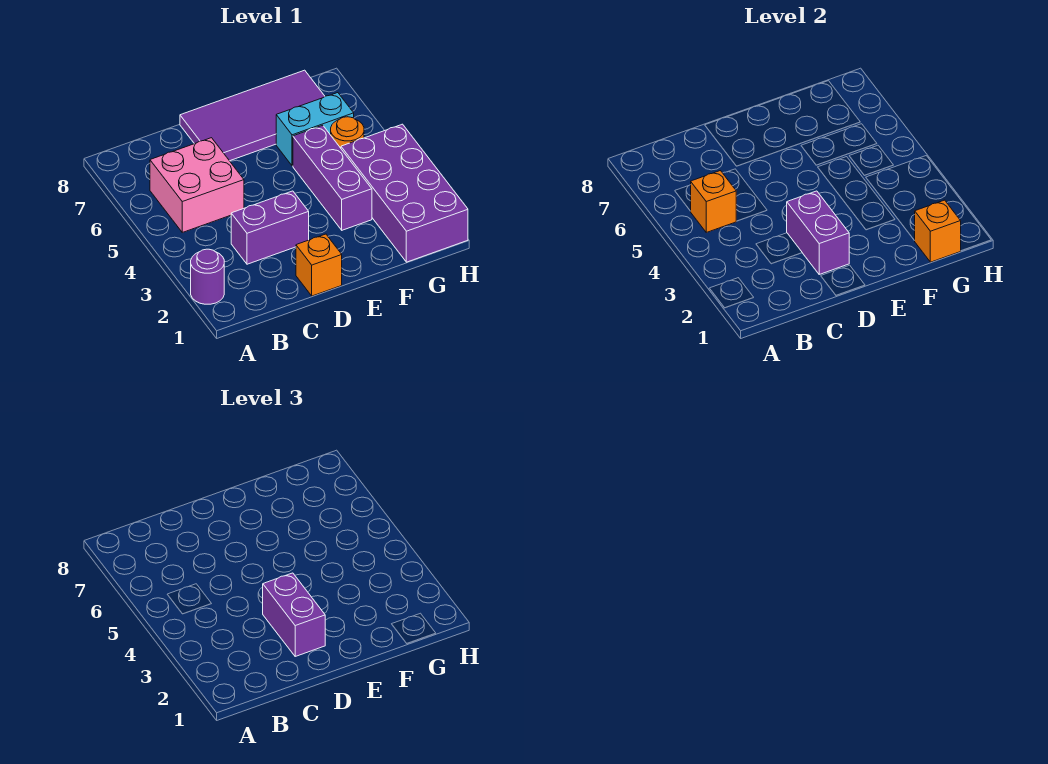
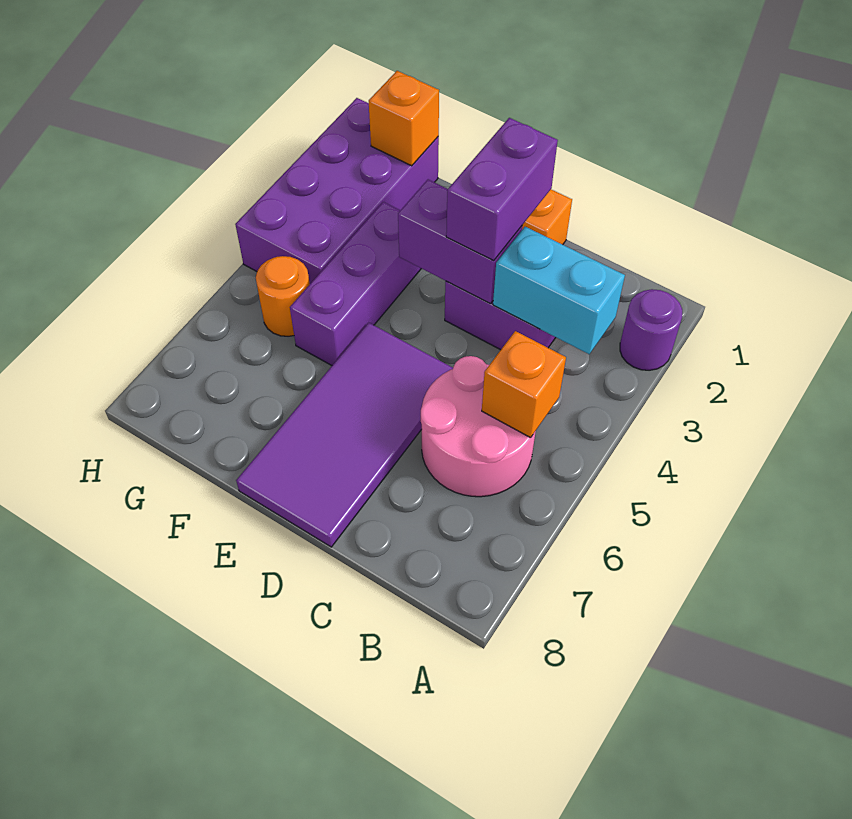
pink brick B5:C6 level 1 -> pink round brick B5:C6 level 1
purple brick D2:D3 level 2 -> purple brick D3:E3 level 2
purple tile D7:G8 level 1 -> purple tile D5:E8 level 1
cyan brick F6:G6 level 1 -> cyan brick B3:C3 level 2

